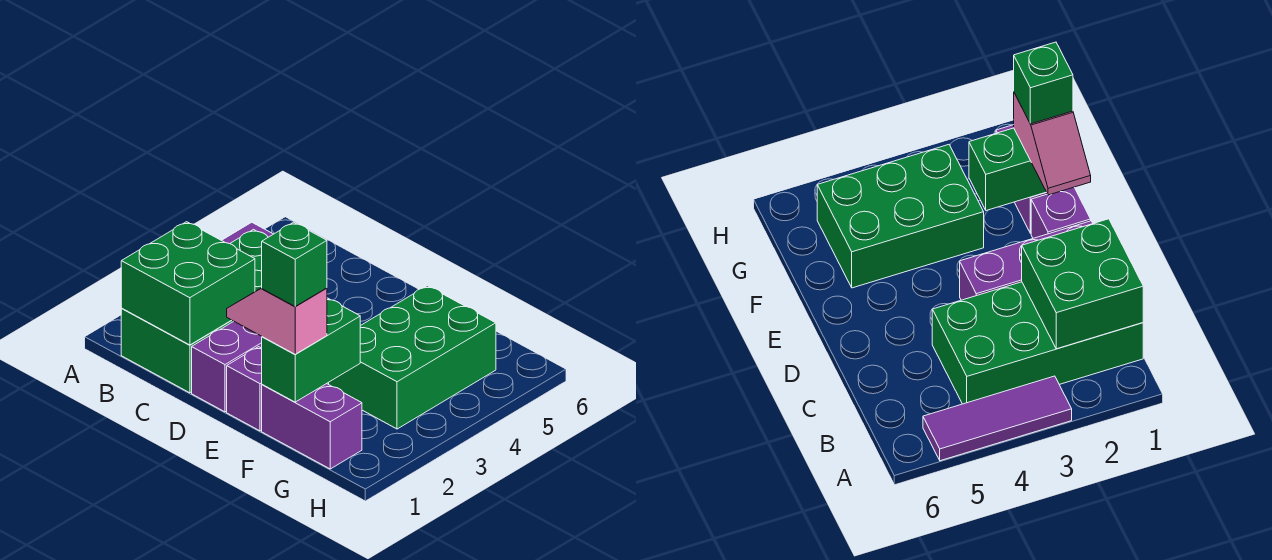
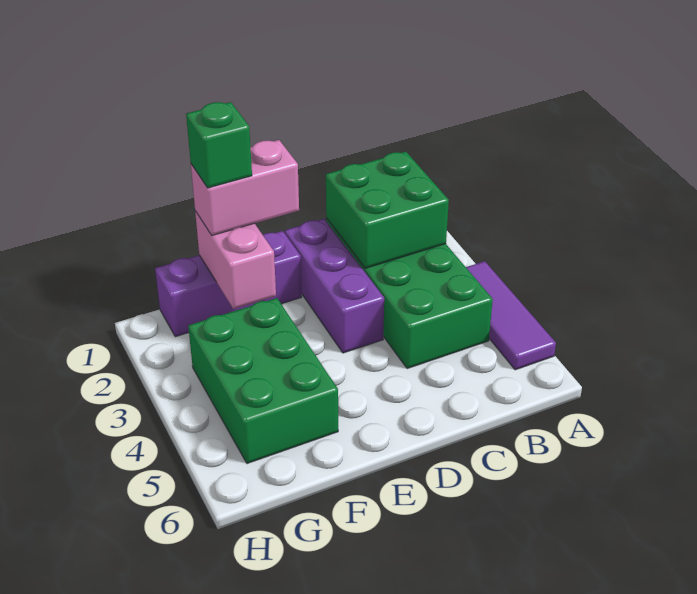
pink slope E1:F1 level 3 top F -> pink brick E1:F1 level 3
green brick F1:F2 level 2 -> pink brick F1:F2 level 2

